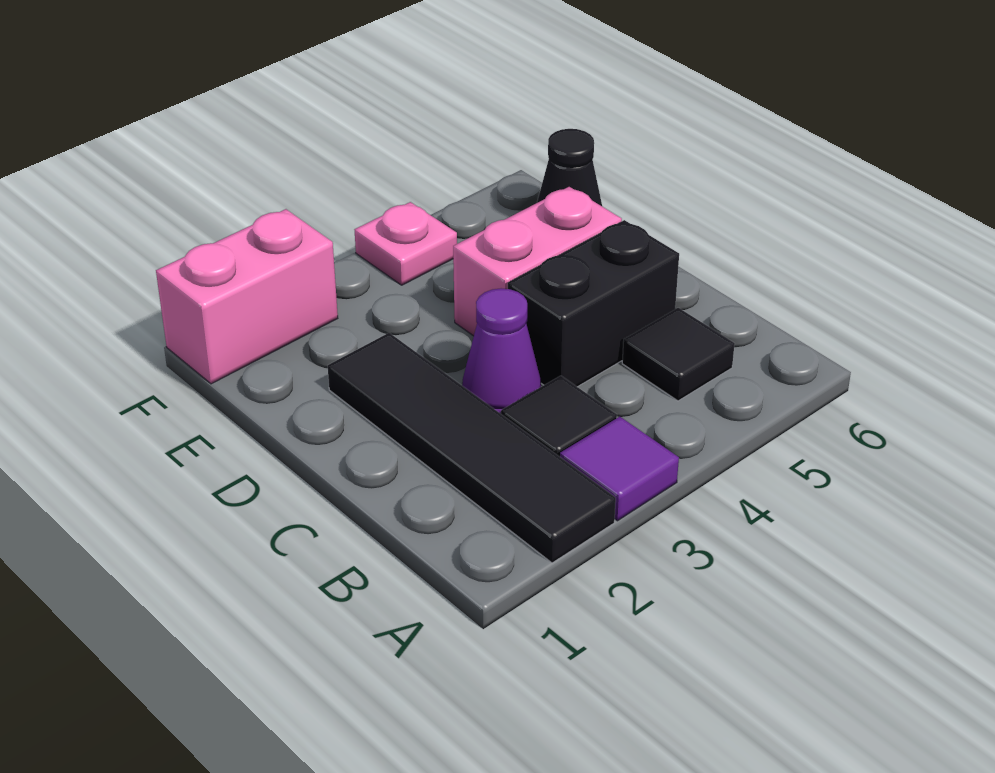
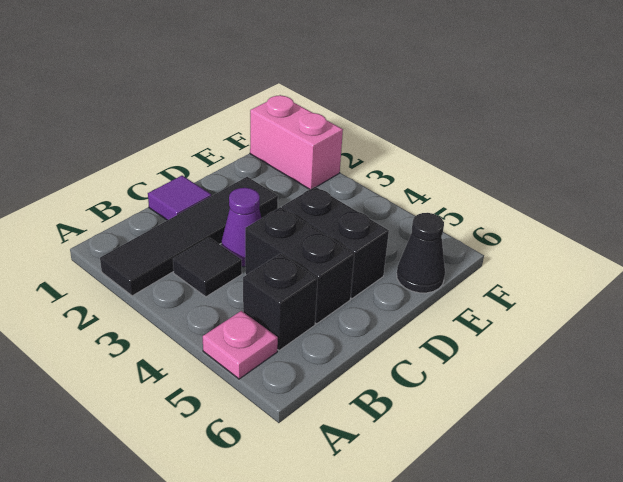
purple tile A3 level 1 -> purple tile C1 level 1
black tile B5 level 1 -> black brick B5 level 1
pink brick D4:D5 level 1 -> black brick D4:D5 level 1
pink plate F4 level 1 -> pink plate A5 level 1

